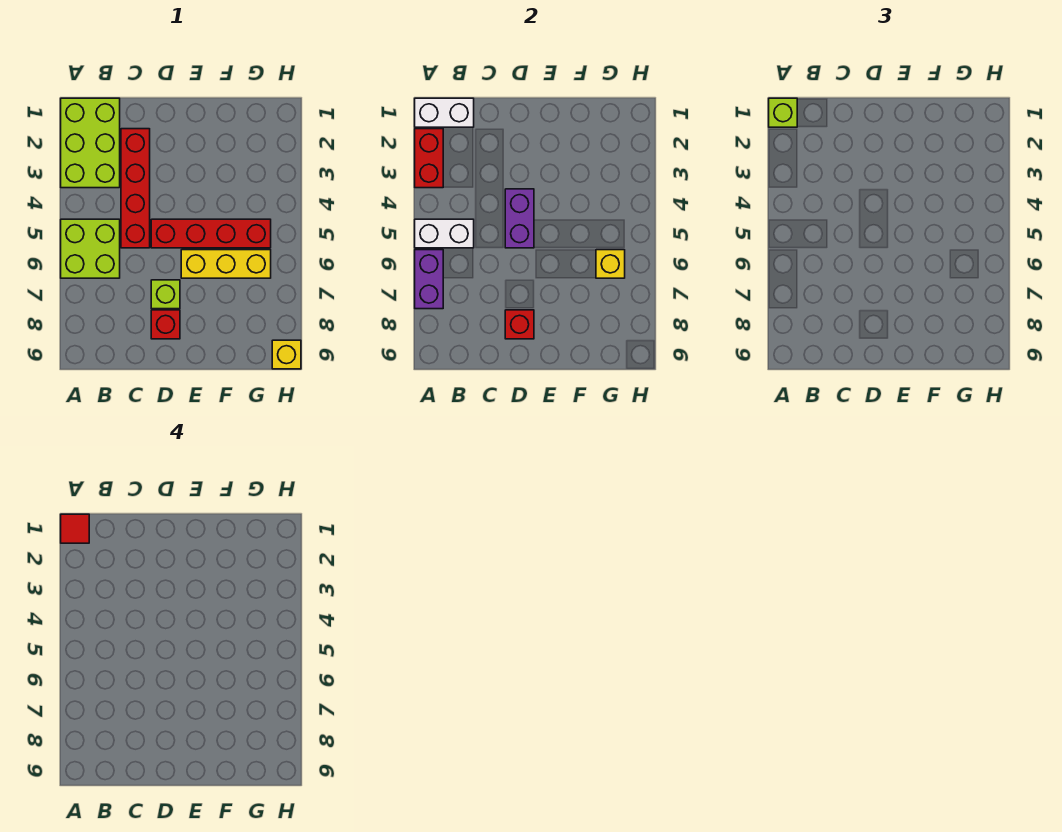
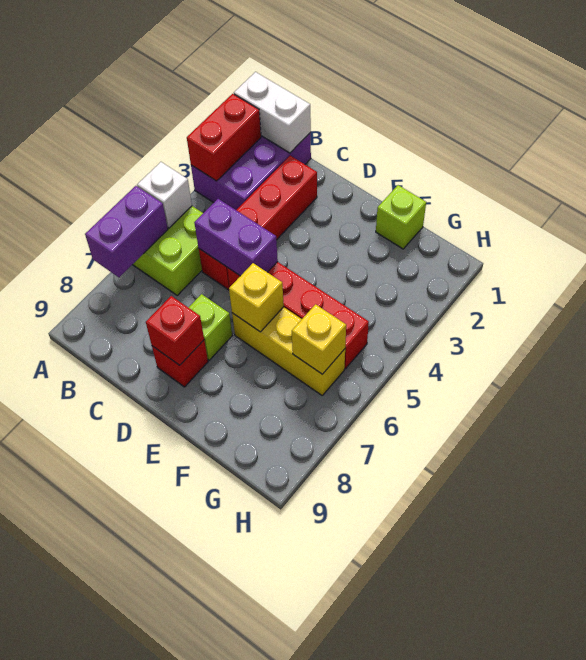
lime brick A1:B3 level 1 -> purple brick A1:B3 level 1
lime brick A1 level 3 -> lime brick F1 level 1
red tile A1 level 4 -> none
white brick A5:B5 level 2 -> white brick A5 level 2
purple brick D4:D5 level 2 -> purple brick C5:D5 level 2
yellow brick H9 level 1 -> yellow brick E6 level 2

